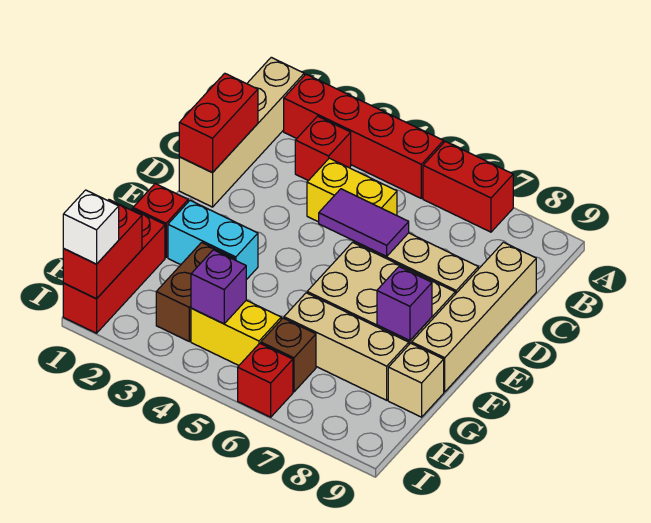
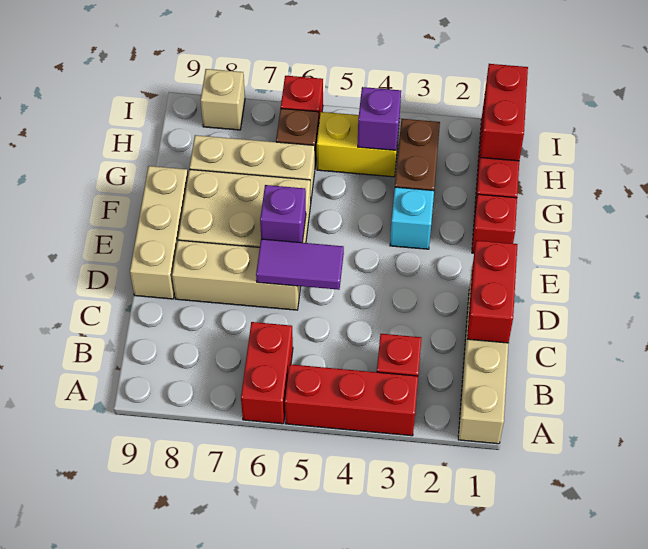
red brick A2:A5 level 1 -> red brick A3:A5 level 1
red brick A6:A7 level 1 -> red brick A6:B6 level 1
yellow brick C4:C5 level 1 -> none
tan brick C9:F9 level 1 -> tan brick D9:F9 level 1
cyan brick F2:F3 level 1 -> cyan brick F3 level 1
purple brick F8 level 2 -> purple brick E6 level 2
tan brick G9 level 1 -> tan brick I8 level 1
white brick I1 level 3 -> none

